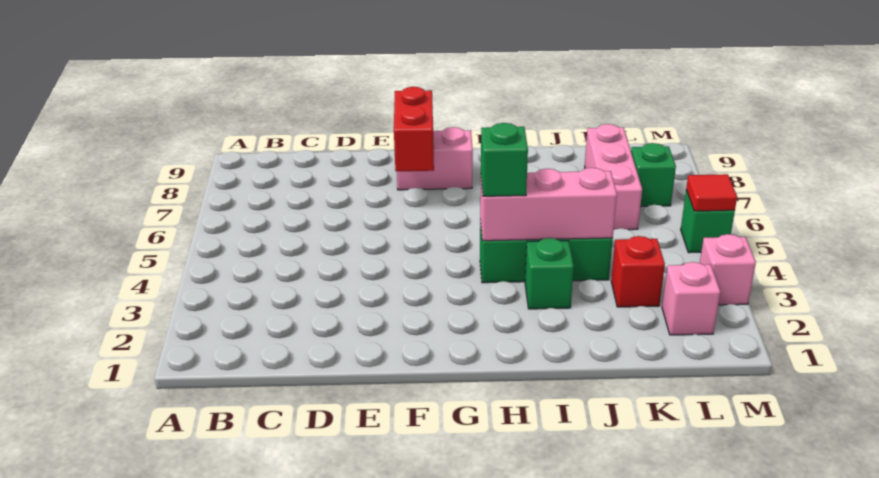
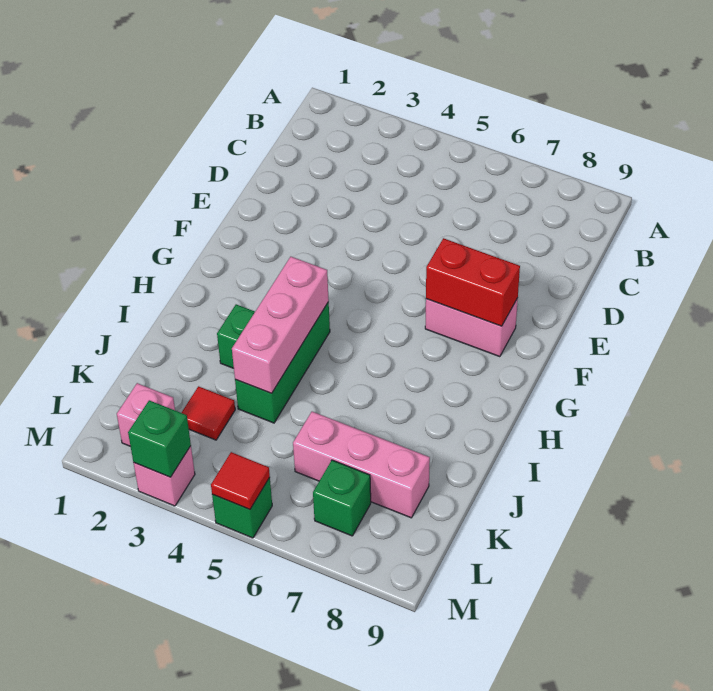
pink brick F8:G8 level 1 -> pink brick F7:F8 level 1
green brick H4 level 3 -> green brick M3 level 2
red brick K3 level 1 -> red tile K3 level 1

